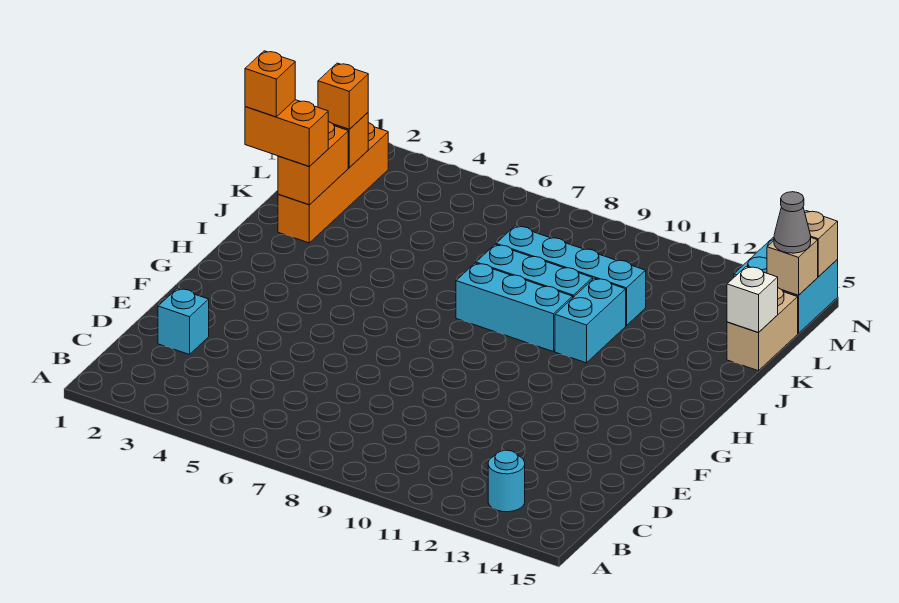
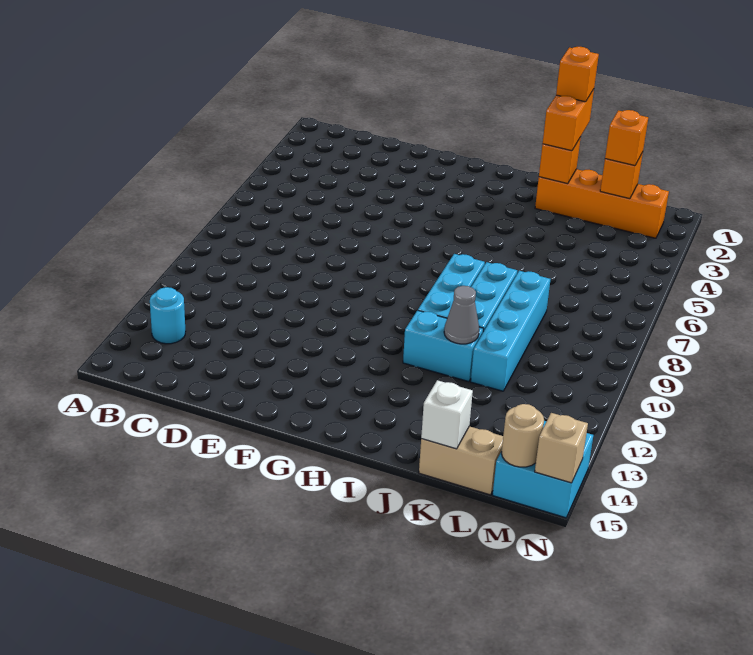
cyan brick D2 level 1 -> none
orange brick J2:K2 level 2 -> orange brick J2 level 2
tan brick M15 level 2 -> tan round brick M15 level 2
grey cone M15 level 3 -> grey cone J11 level 2

